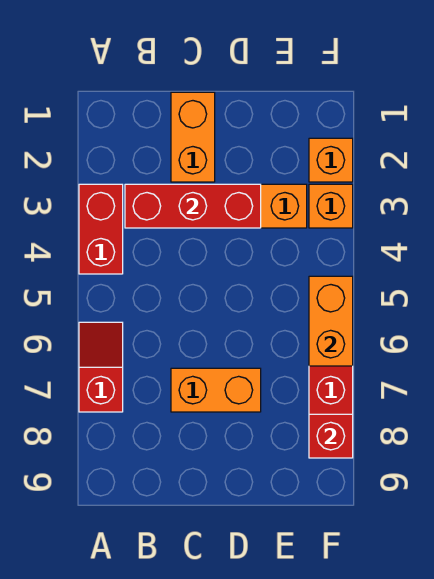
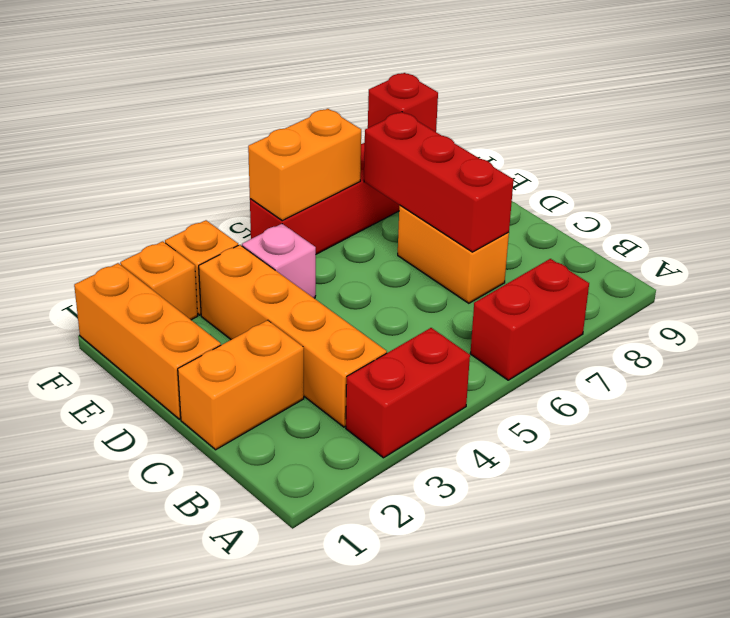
red slope A6:A7 level 1 top 7 -> red brick A6:A7 level 1
red brick B3:D3 level 2 -> red brick C7:E7 level 2
none -> orange brick D1:F1 level 1
none -> pink brick E4 level 1

